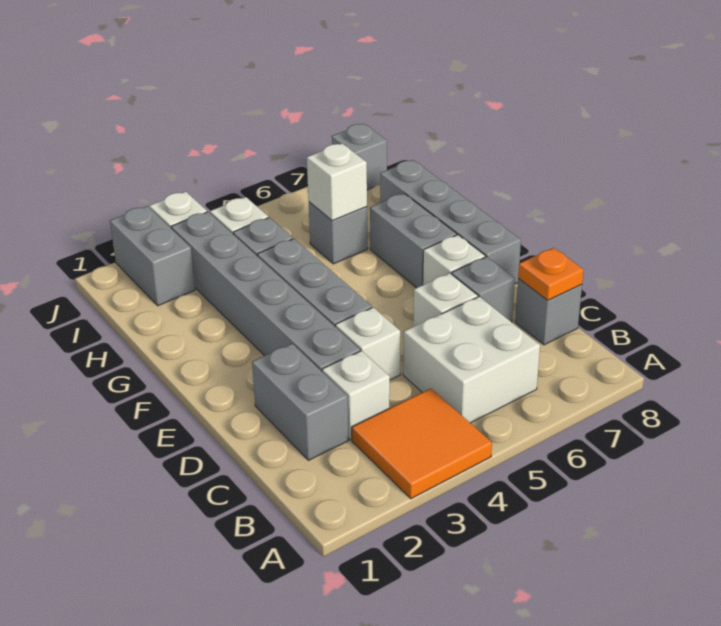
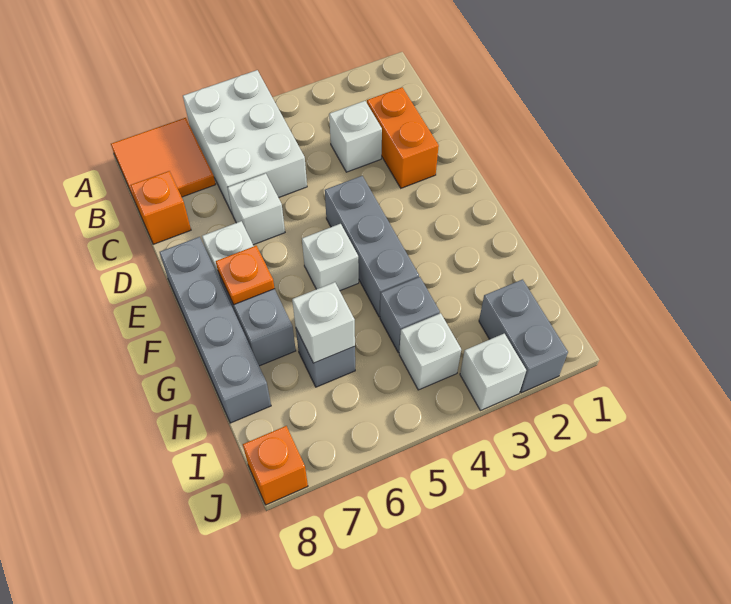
orange tile A3:B4 level 1 -> orange tile A7:B8 level 1
white brick B5:C6 level 1 -> white brick A5:C6 level 1
grey brick C2:D2 level 1 -> orange brick C2:D2 level 1
grey brick C8 level 1 -> orange brick C8 level 1
orange plate C8 level 2 -> orange plate F7 level 2
grey brick D3:I3 level 1 -> none
white brick D4 level 1 -> white brick F5 level 1
grey brick D7 level 1 -> none
grey brick J8 level 1 -> orange brick J8 level 1

